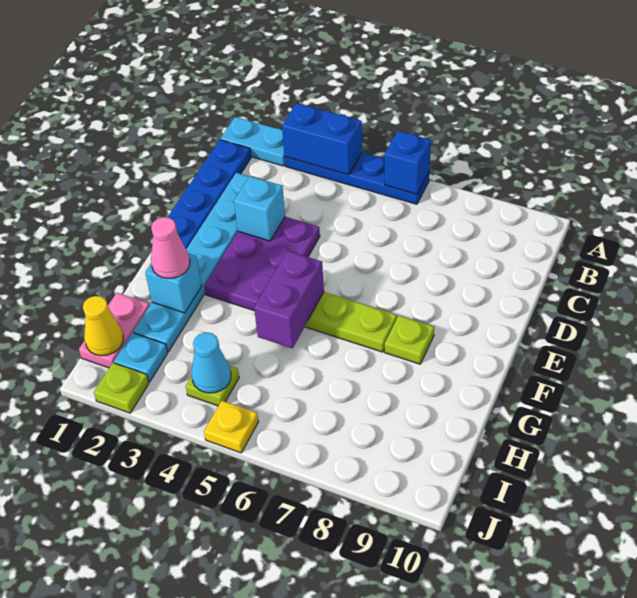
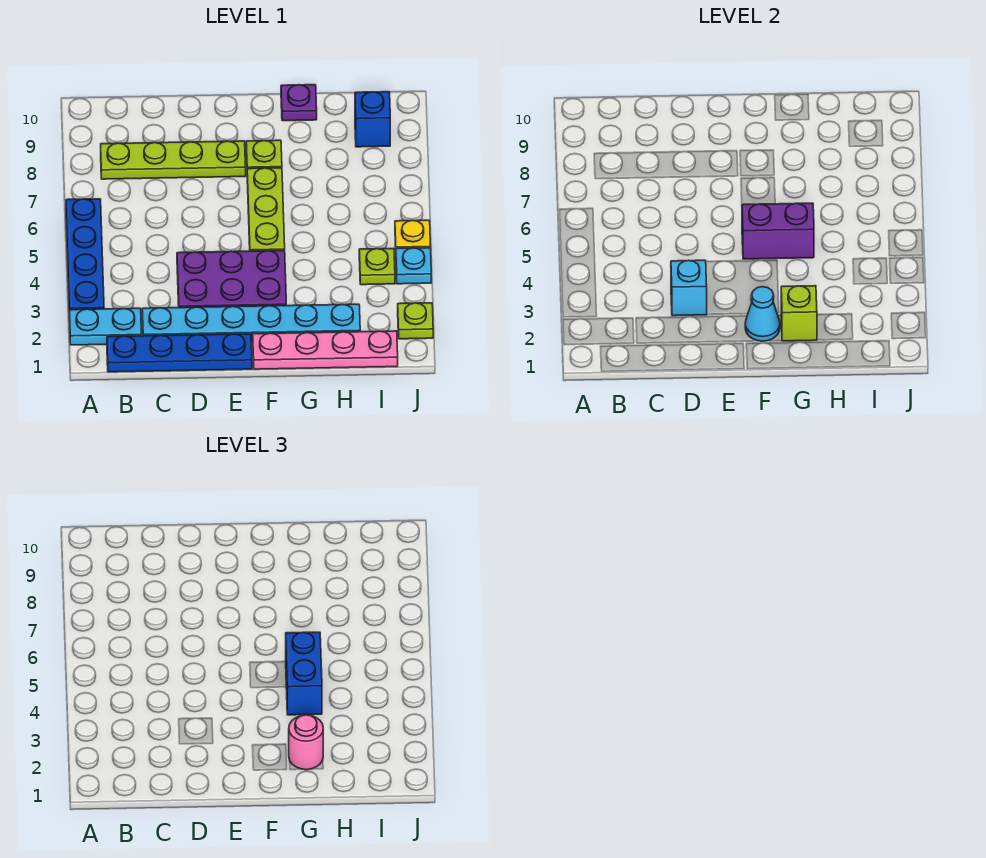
cyan plate A1:A2 level 1 -> cyan plate A2:B2 level 1
blue brick A3:A4 level 2 -> blue brick G4:G5 level 3
blue brick A6 level 2 -> blue brick I9 level 1
none -> lime plate B8:E8 level 1
cyan brick G2 level 2 -> lime brick G2 level 2
pink cone G2 level 3 -> pink round brick G2 level 3
none -> purple plate G10 level 1
pink plate H1:I1 level 1 -> pink plate F1:I1 level 1
yellow cone I1 level 2 -> none
cyan plate I2 level 1 -> cyan plate J4 level 1
cyan cone I4 level 2 -> cyan cone F2 level 2

